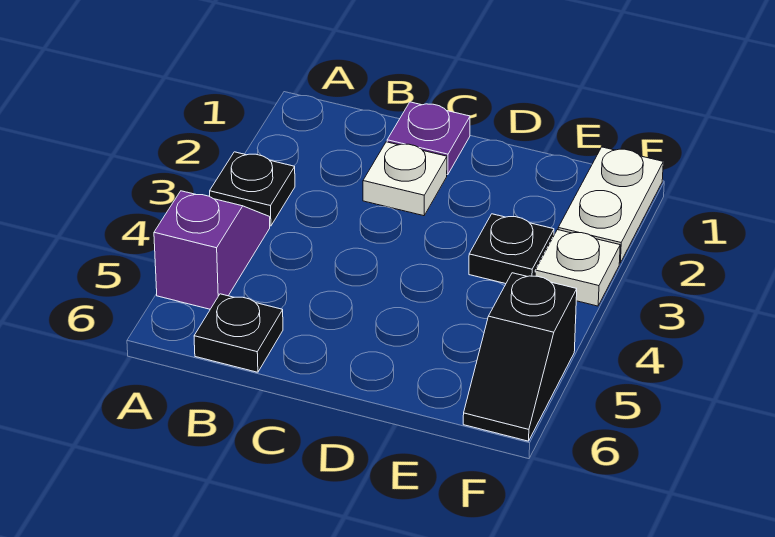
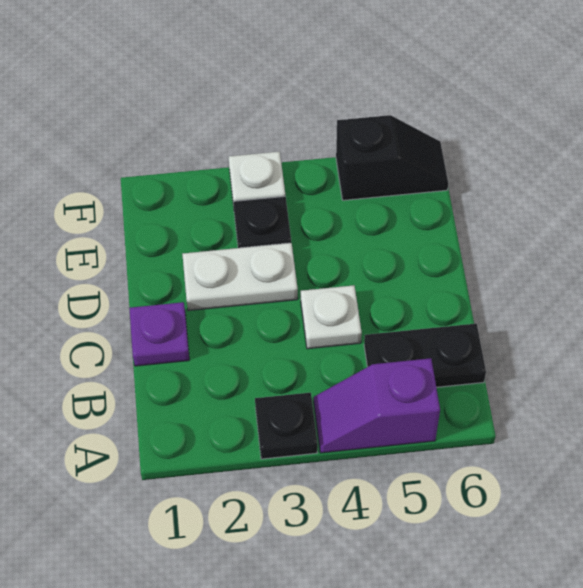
black plate B6 level 1 -> black plate B5:B6 level 1
white plate C2 level 1 -> white plate C4 level 1
white plate F1:F2 level 1 -> white plate D2:D3 level 1

